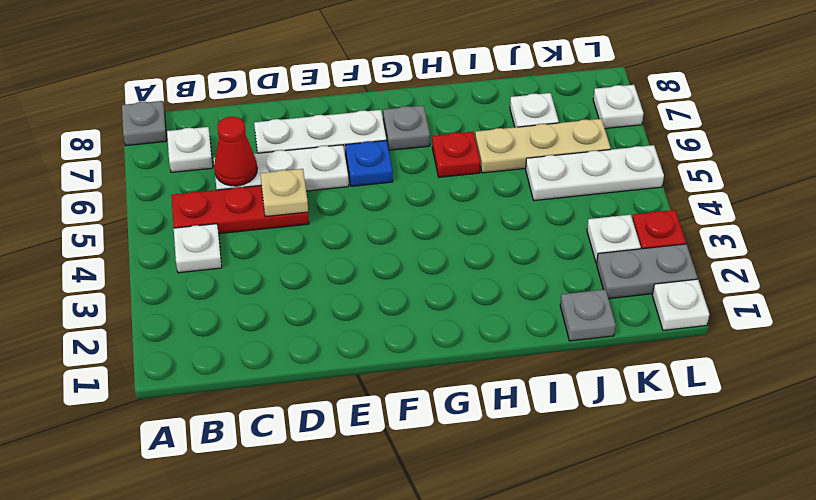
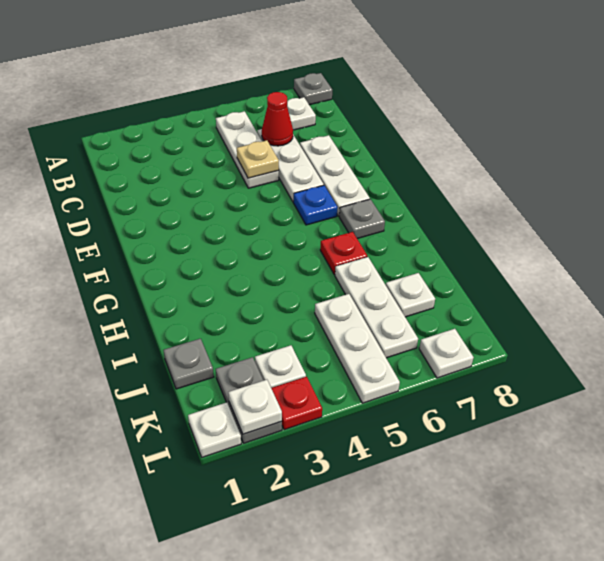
white plate B4 level 1 -> white plate L2 level 2
red plate B5:D5 level 1 -> white plate B5:D5 level 1
tan plate I6:K6 level 1 -> white plate I6:K6 level 1

